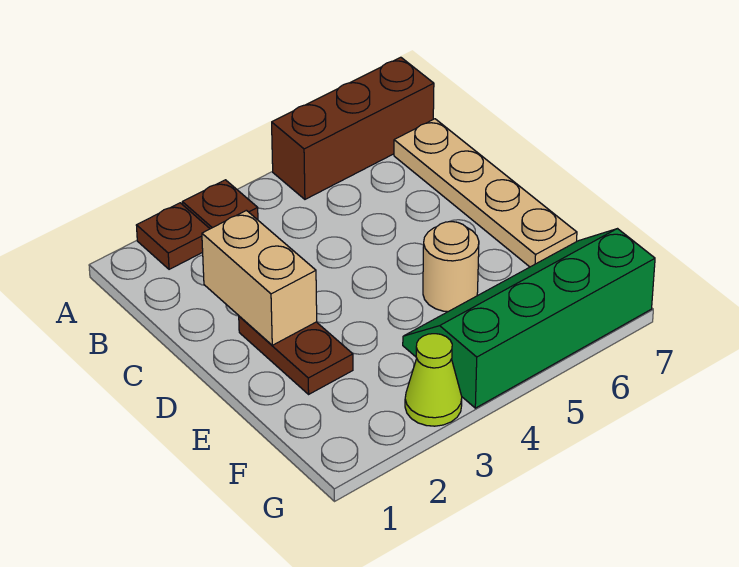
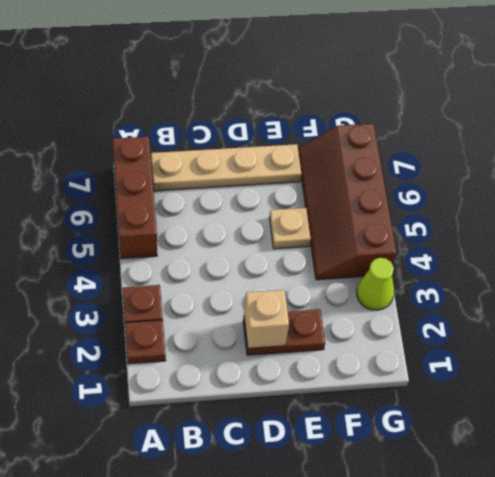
tan brick C2:D2 level 2 -> tan brick D2 level 2
tan round brick E5 level 1 -> tan plate E5 level 1
green slope F4:G7 level 1 top G -> brown slope F4:G7 level 1 top G

